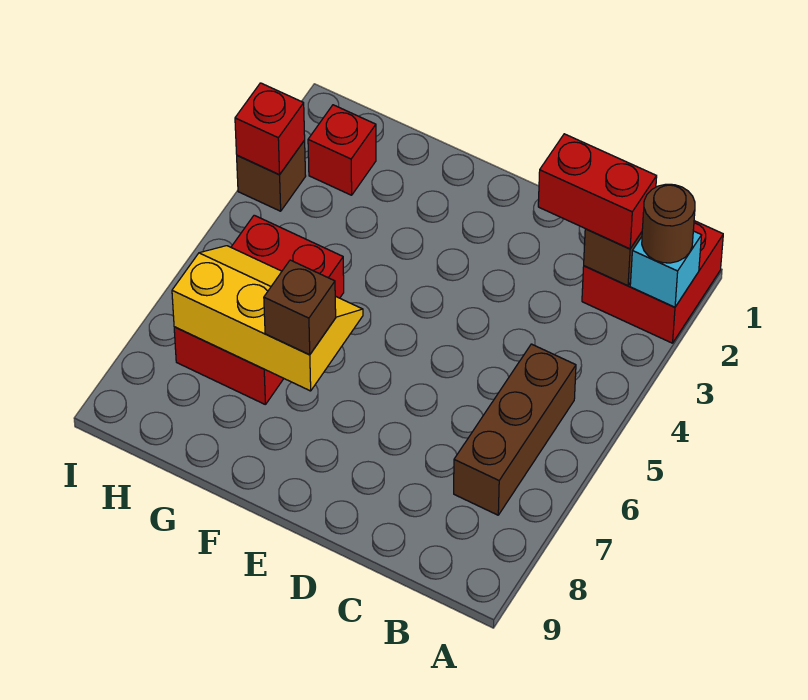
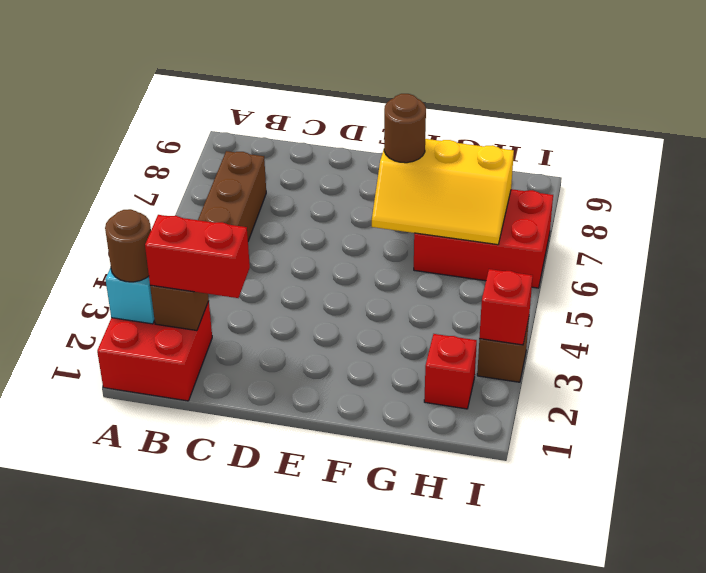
brown brick F7 level 3 -> brown round brick F7 level 3
red brick G5:H7 level 1 -> red brick G6:I7 level 1

